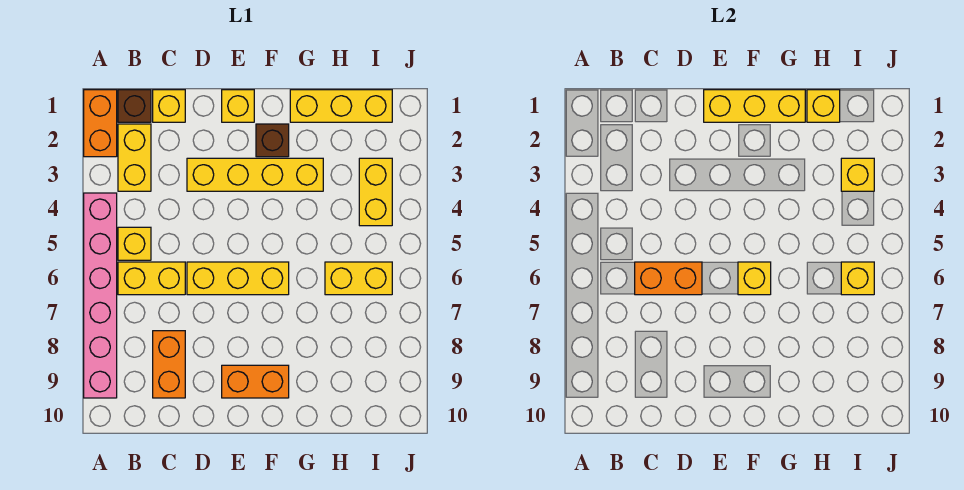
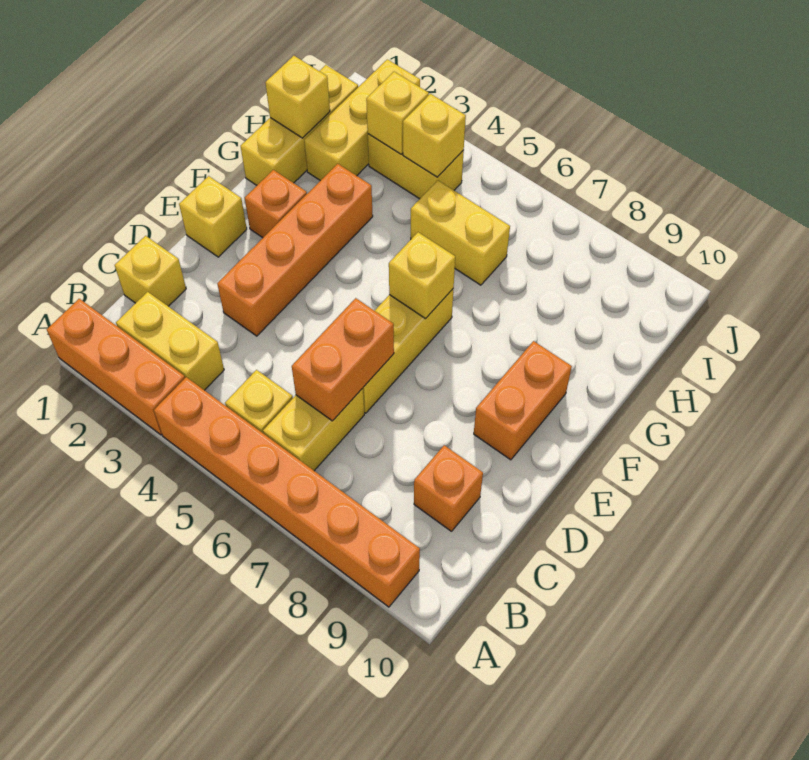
orange brick A1:A2 level 1 -> orange brick A1:A3 level 1
pink brick A4:A9 level 1 -> orange brick A4:A9 level 1
brown brick B1 level 1 -> none
orange brick C8:C9 level 1 -> orange brick C9 level 1
yellow brick D3:G3 level 1 -> orange brick D3:G3 level 1
yellow brick E1:G1 level 2 -> yellow brick H2:J2 level 1
brown brick F2 level 1 -> orange brick F2 level 1
yellow brick H6:I6 level 1 -> yellow brick H5:H6 level 1
yellow brick I6 level 2 -> yellow brick I4 level 2

